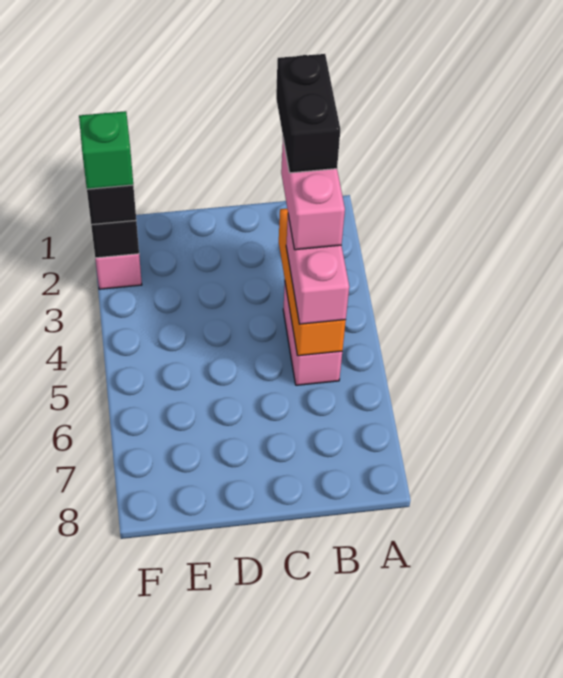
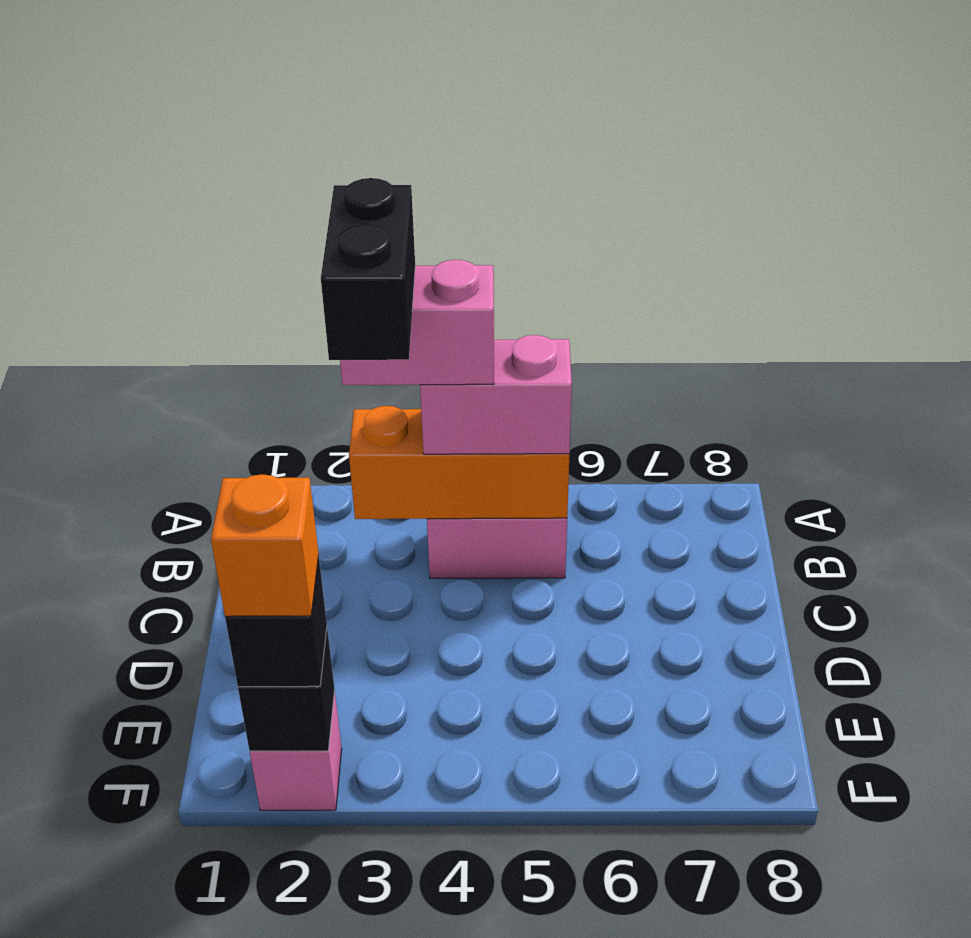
black brick B2:B3 level 5 -> black brick B3:C3 level 5
green brick F2 level 4 -> orange brick F2 level 4

